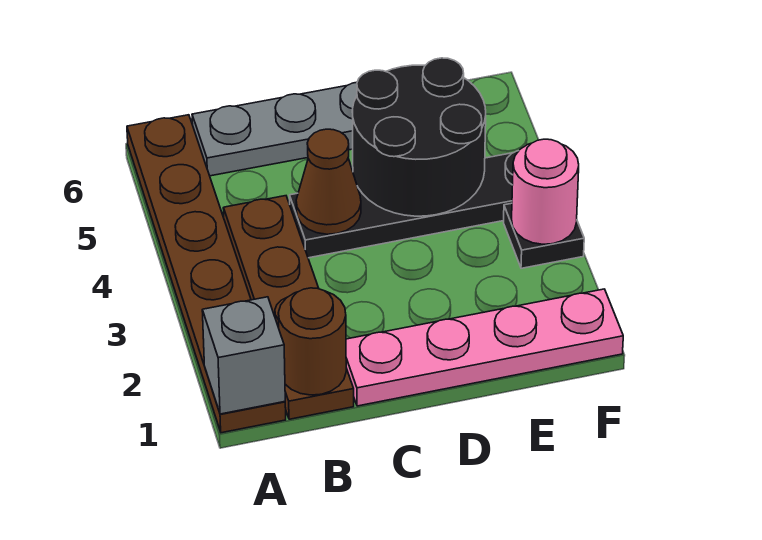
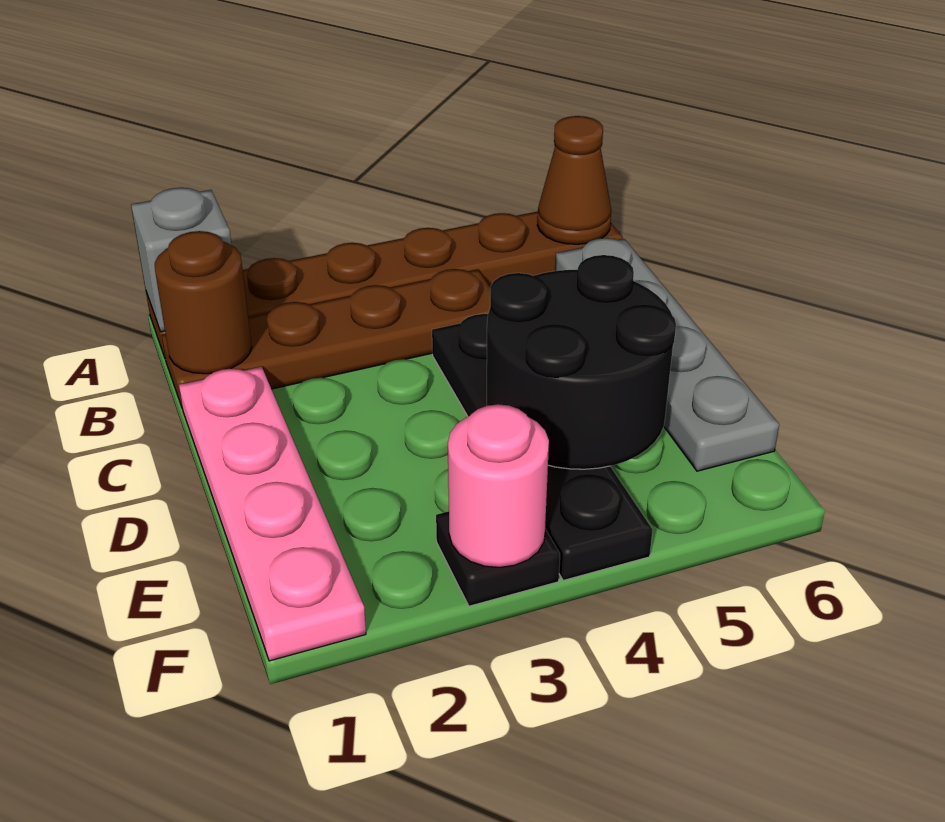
brown cone C4 level 2 -> brown cone A6 level 2

